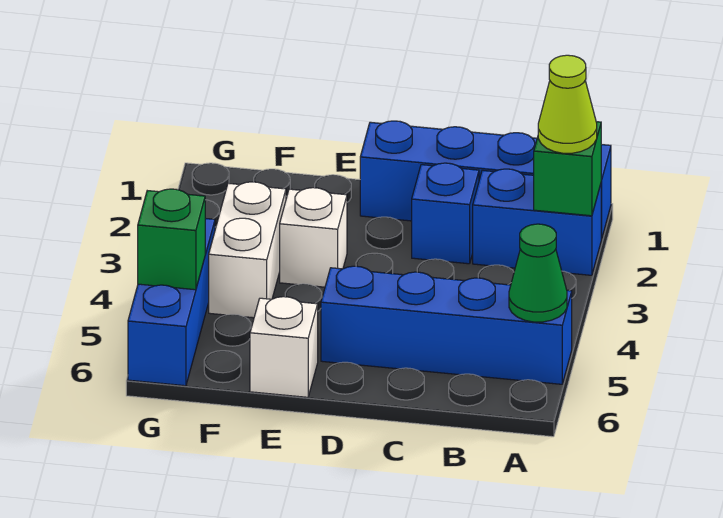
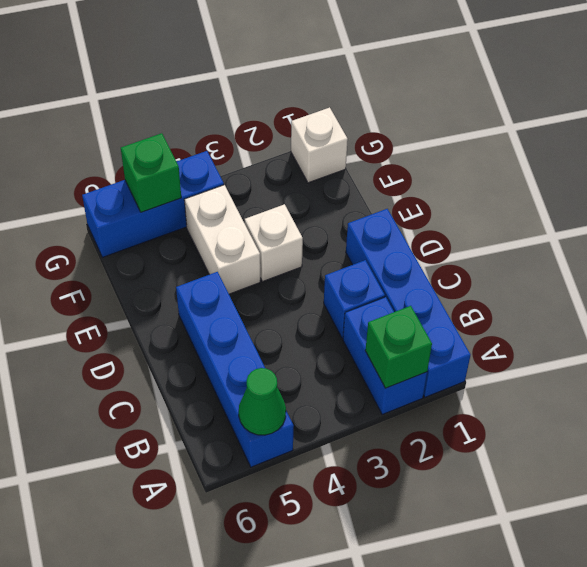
lime cone A2 level 3 -> none
white brick E6 level 1 -> white brick G1 level 1
white brick F3:F4 level 1 -> white brick E4:F4 level 1

